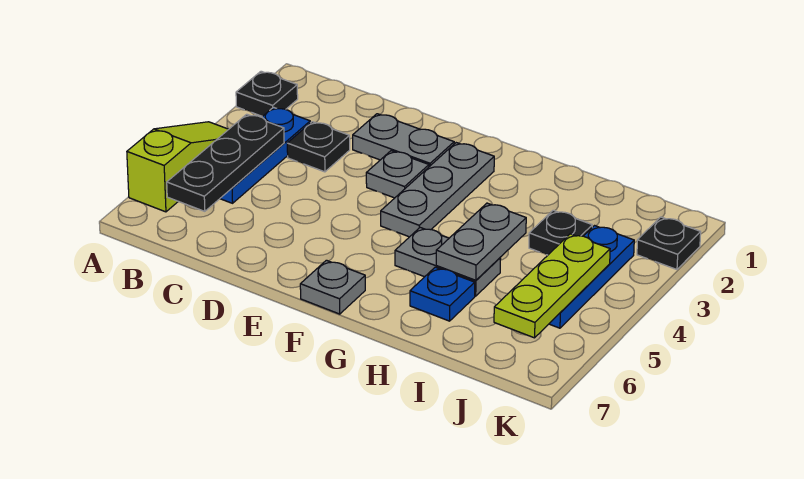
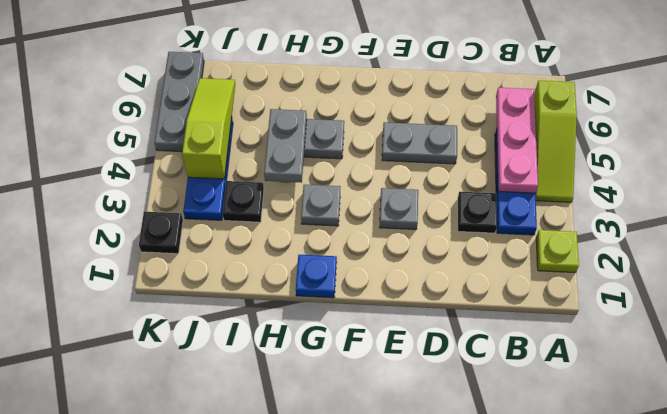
black plate A2 level 1 -> lime plate A2 level 1
black plate B4:B6 level 2 -> pink plate B4:B6 level 2
grey plate D2:E2 level 1 -> grey plate D5:E5 level 1
grey plate F2:F4 level 1 -> grey plate K5:K7 level 1
grey plate F7 level 1 -> grey plate G3 level 1
blue plate H6 level 1 -> blue plate G1 level 1
lime plate J4:J6 level 2 -> lime slope J4:J6 level 2 top 4

